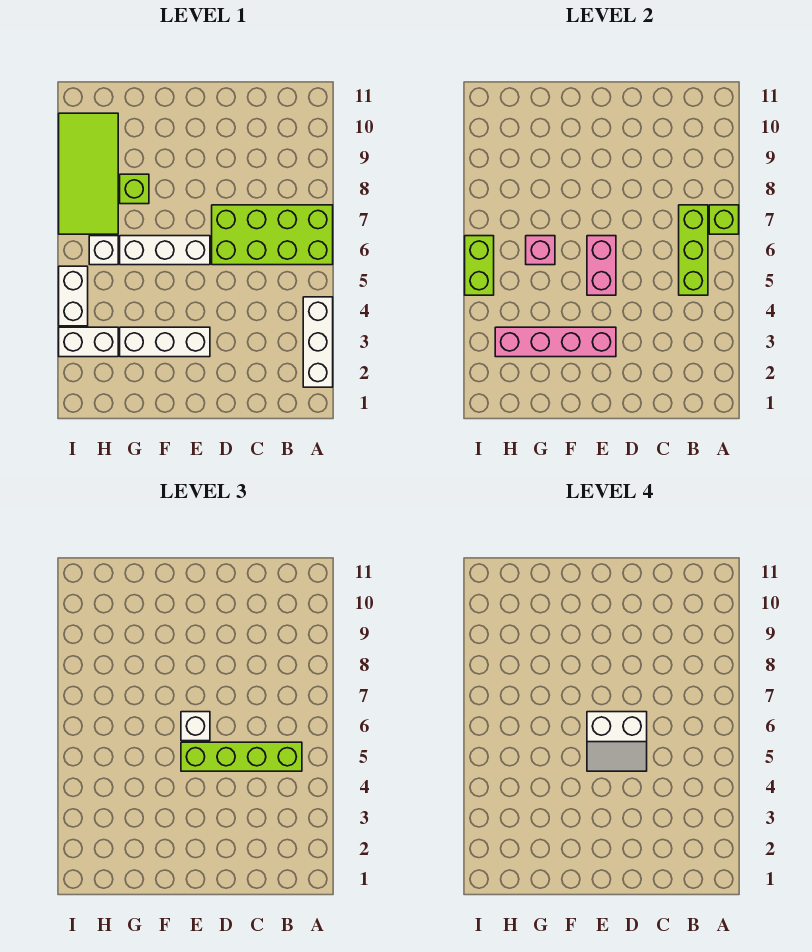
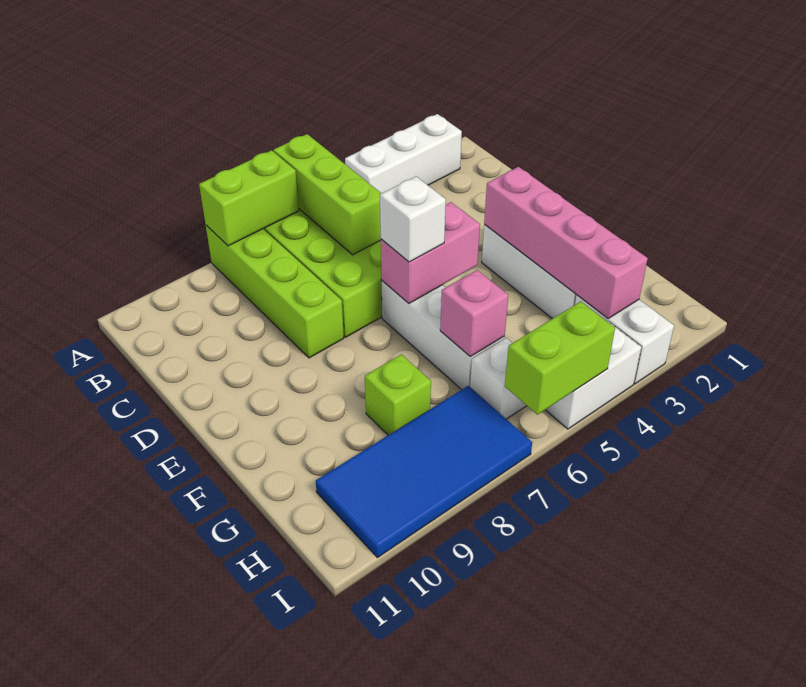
lime brick A7 level 2 -> lime brick A7:A8 level 2
lime brick B5:B7 level 2 -> lime brick A6:C6 level 2
lime brick B5:E5 level 3 -> lime brick A8:D8 level 1
white slope D5:E6 level 4 top 6 -> none
lime tile H7:I10 level 1 -> blue tile H7:I10 level 1

